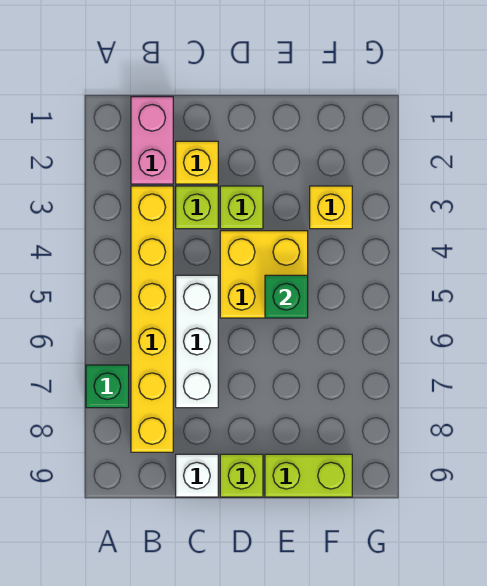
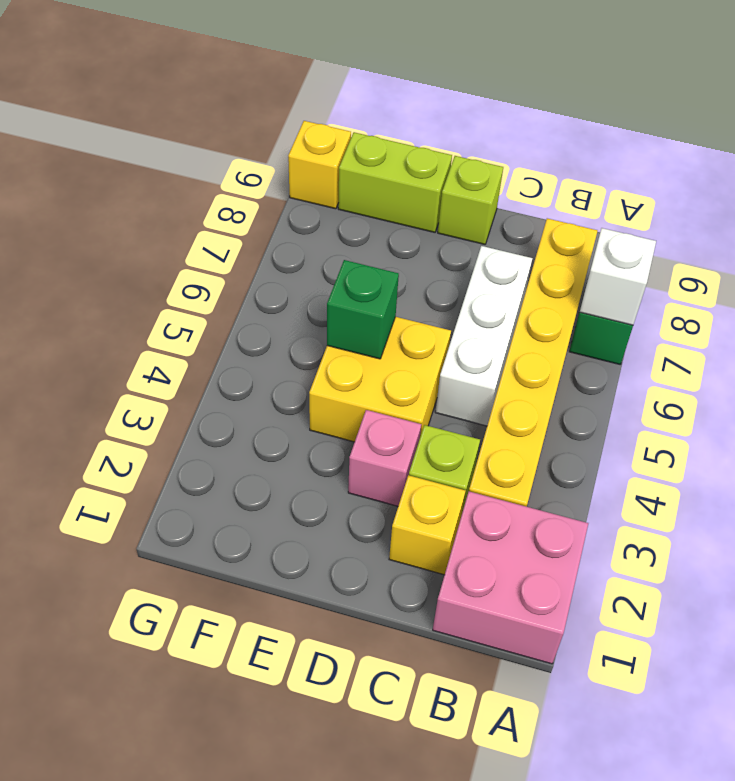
pink brick B1:B2 level 1 -> pink brick A1:B2 level 1
white brick C9 level 1 -> white brick A7 level 2
lime brick D3 level 1 -> pink brick D3 level 1
yellow brick F3 level 1 -> yellow brick G9 level 1

